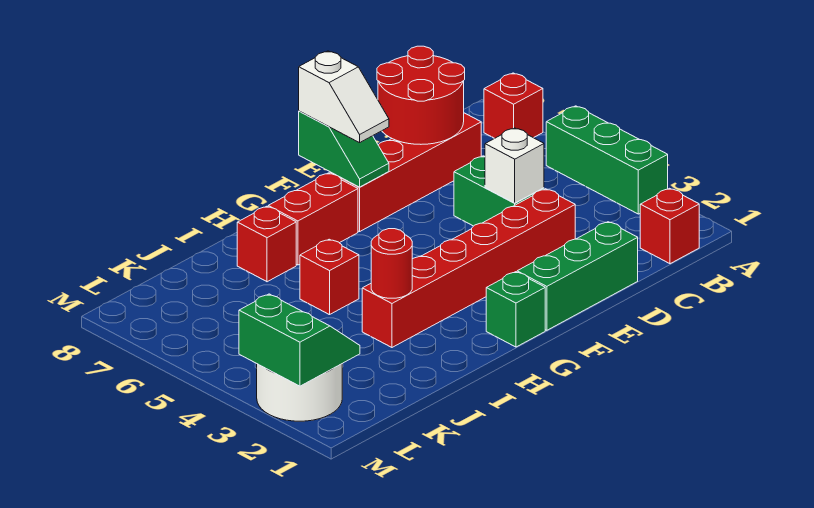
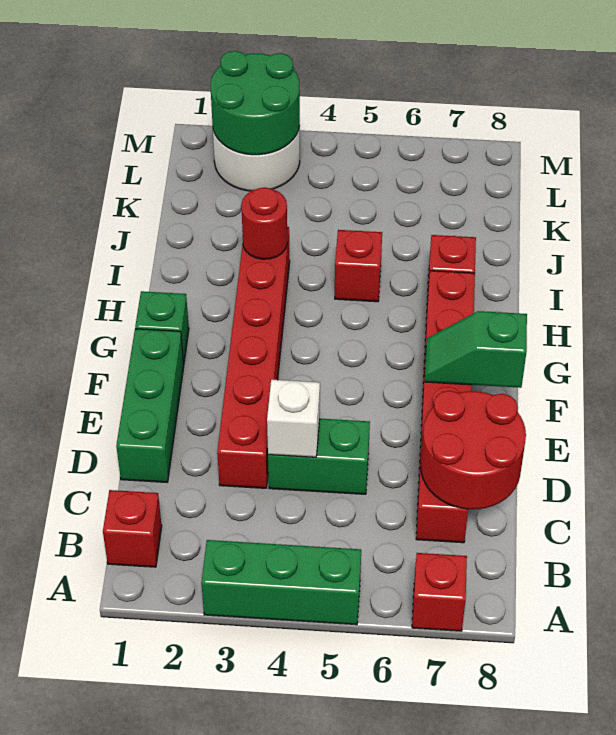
white slope F7:F8 level 3 top 8 -> none
green slope L2:M3 level 2 top M -> green round brick L2:M3 level 2

